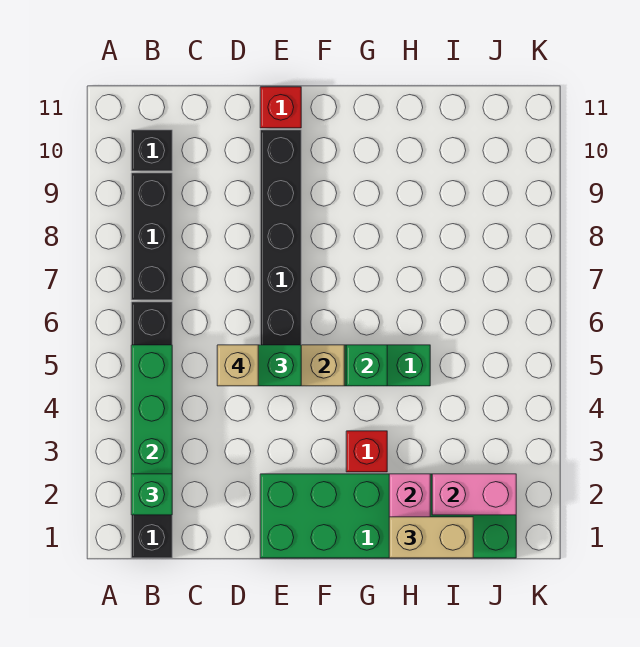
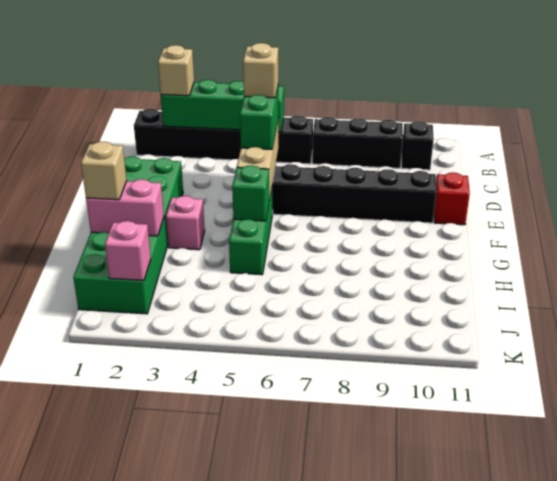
green brick B2 level 3 -> tan brick B2 level 3
red brick G3 level 1 -> pink brick G3 level 1
tan brick H1:I1 level 3 -> tan brick H1 level 3
pink brick I2:J2 level 2 -> pink brick J2 level 2

